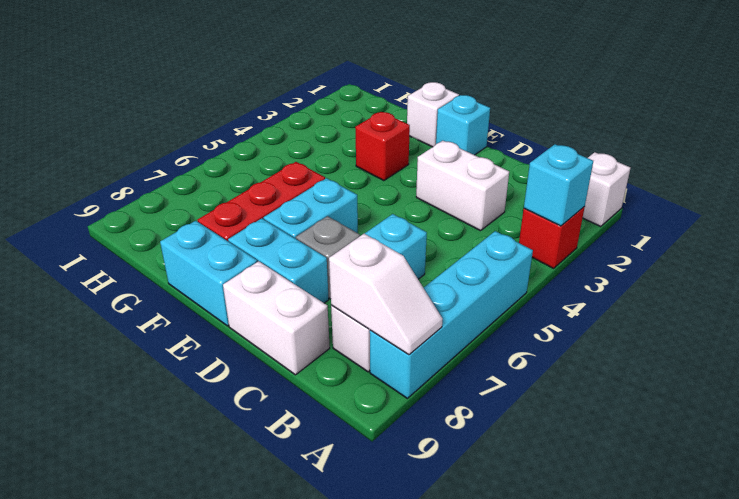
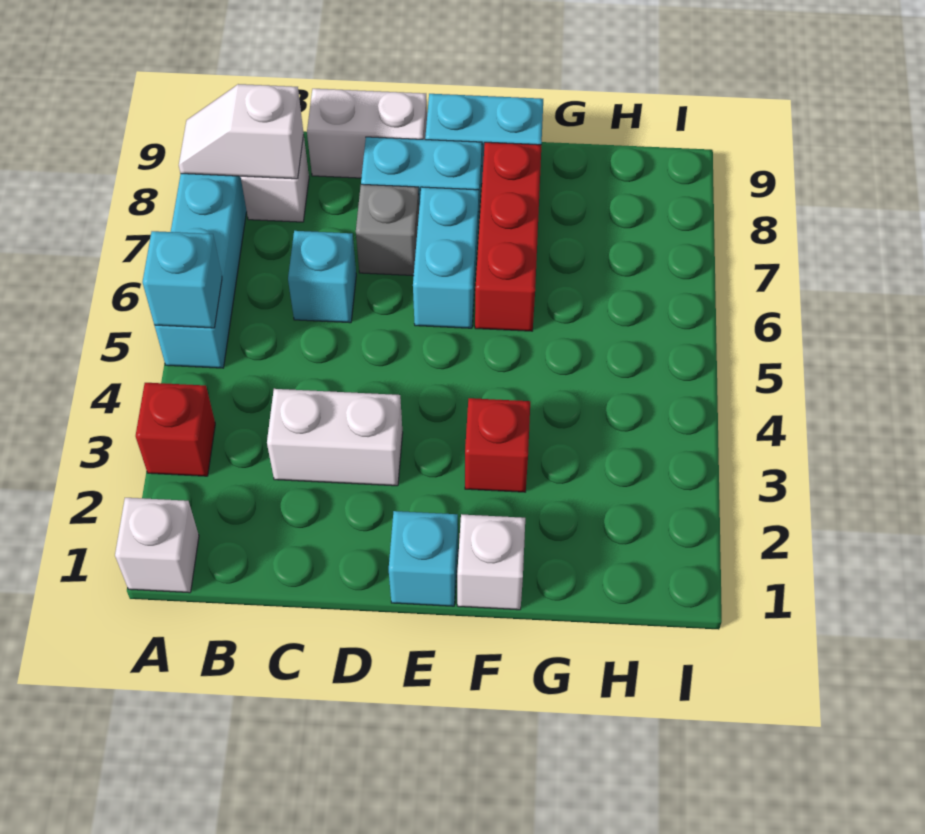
cyan brick A3 level 2 -> cyan brick A5 level 2

